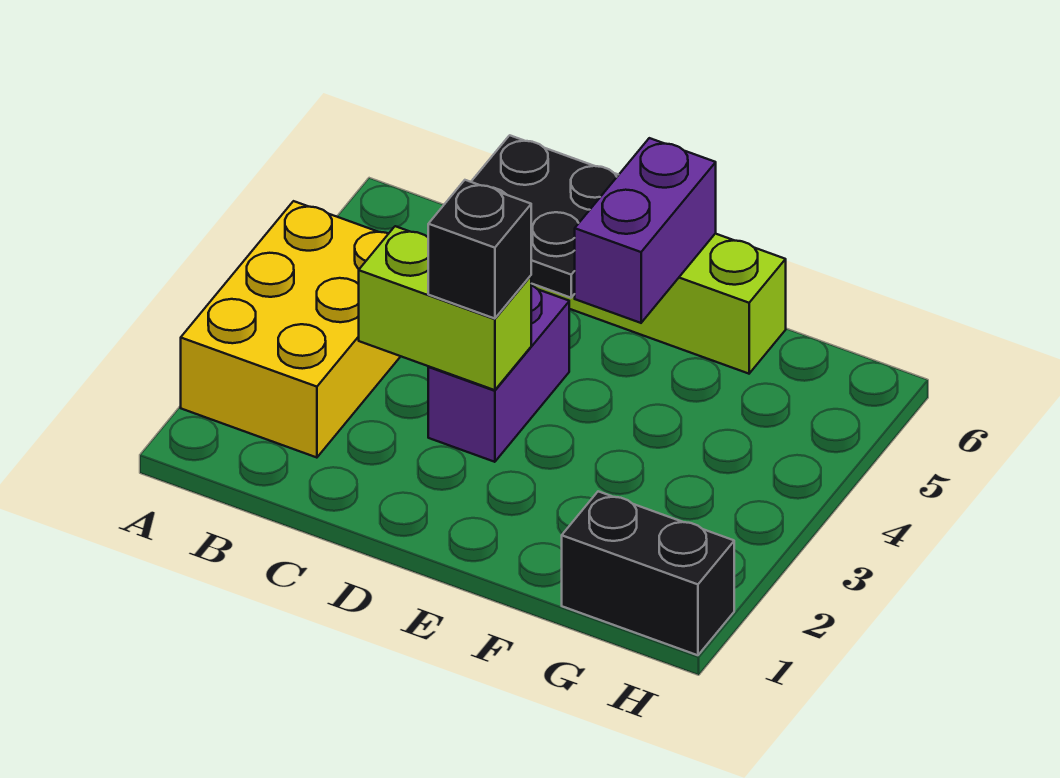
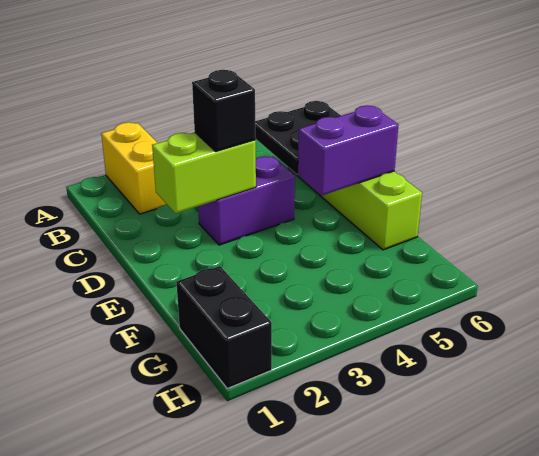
yellow brick A2:B4 level 1 -> yellow brick A2:B2 level 1
lime brick C3:D3 level 2 -> lime brick D2:D3 level 2

